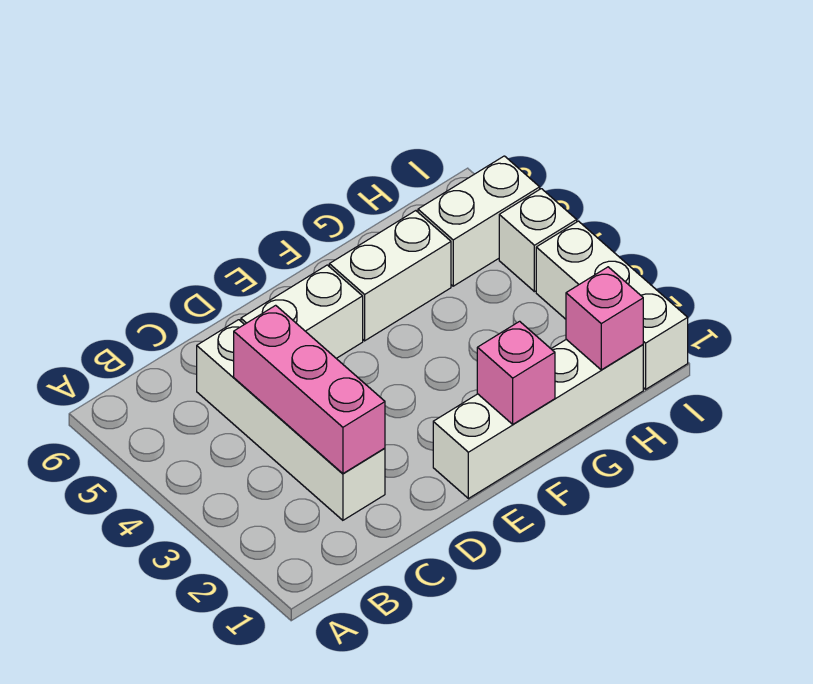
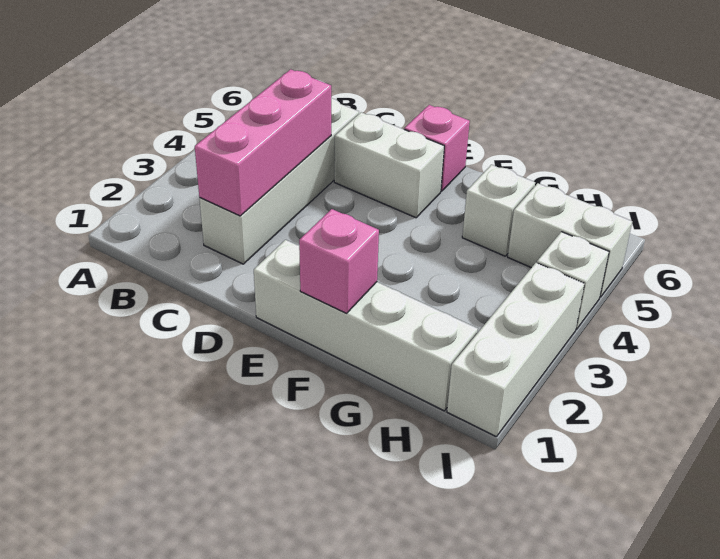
white brick F5:G5 level 1 -> white brick G5 level 1
pink brick H1 level 2 -> pink brick E6 level 1

